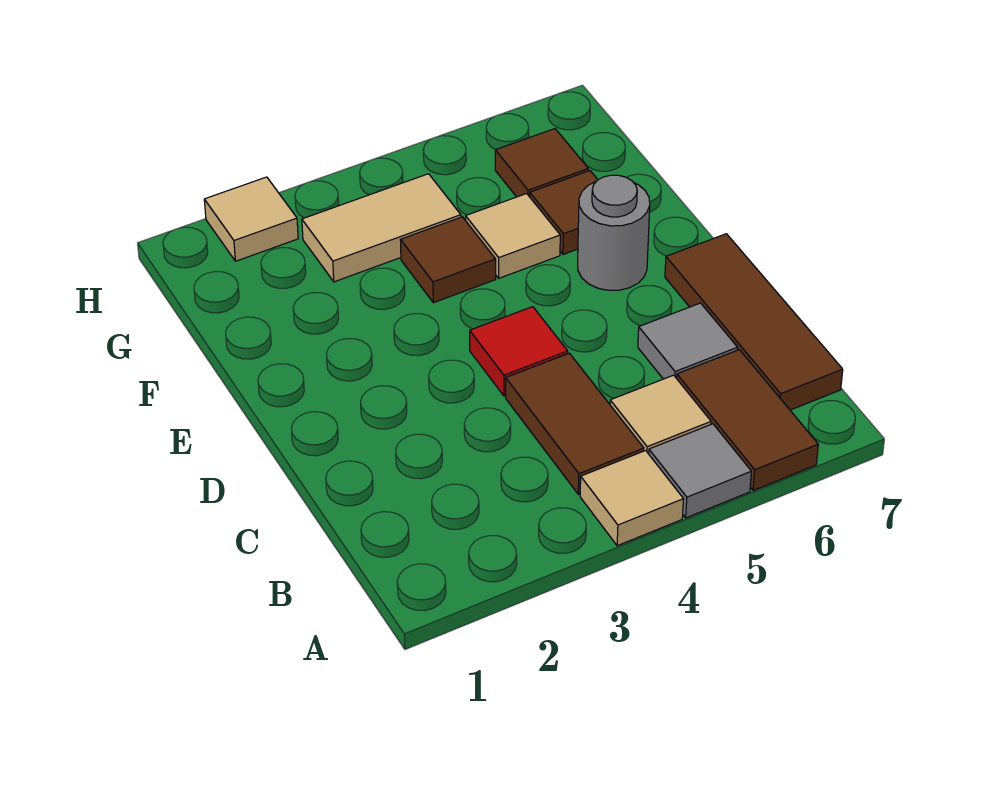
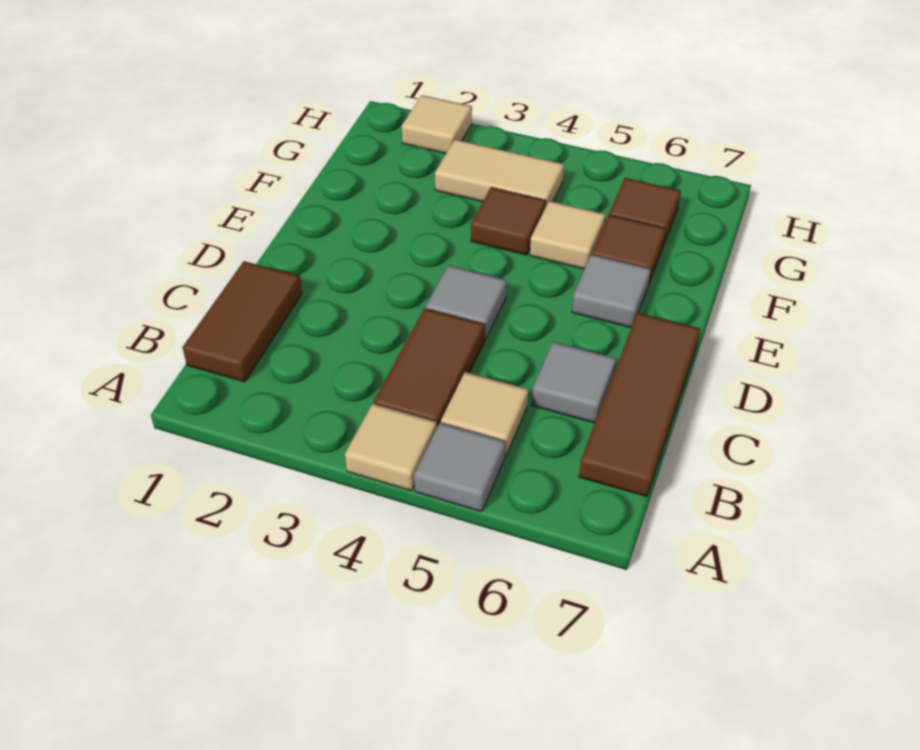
brown tile A6:B6 level 1 -> brown tile B1:C1 level 1
red tile D4 level 1 -> grey tile D4 level 1
grey round brick E6 level 1 -> grey tile E6 level 1

